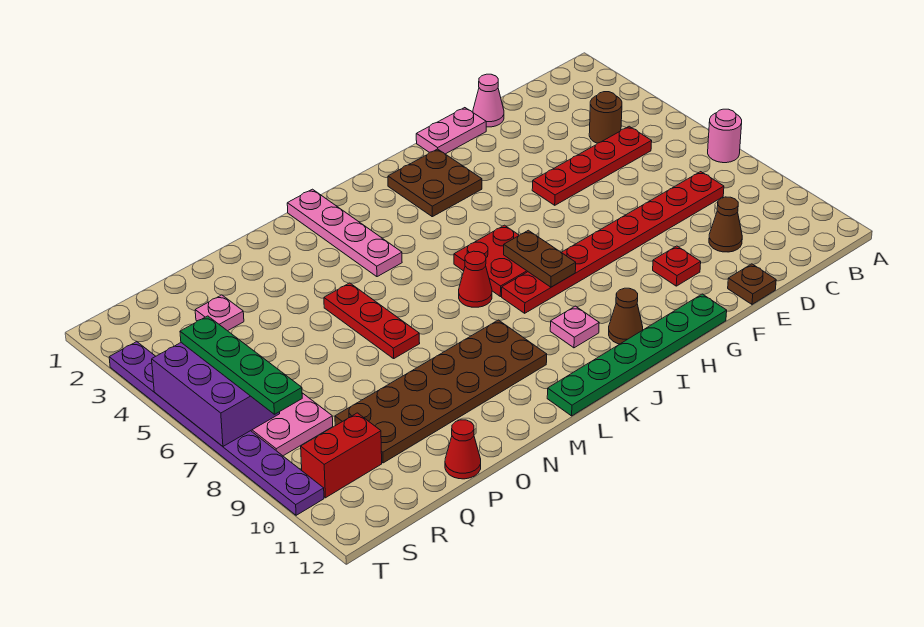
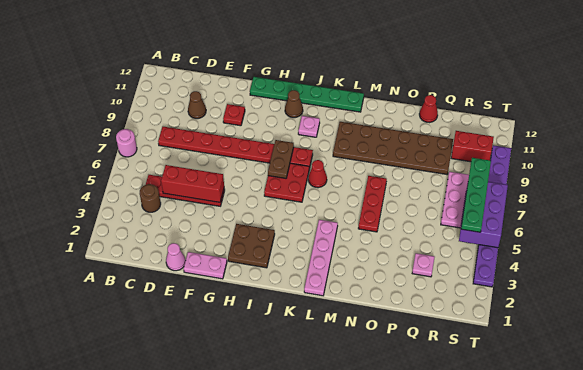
none -> red brick D5:F5 level 2
brown plate E12 level 1 -> none

